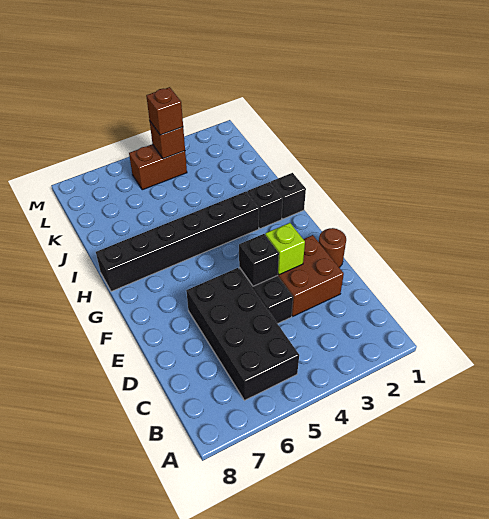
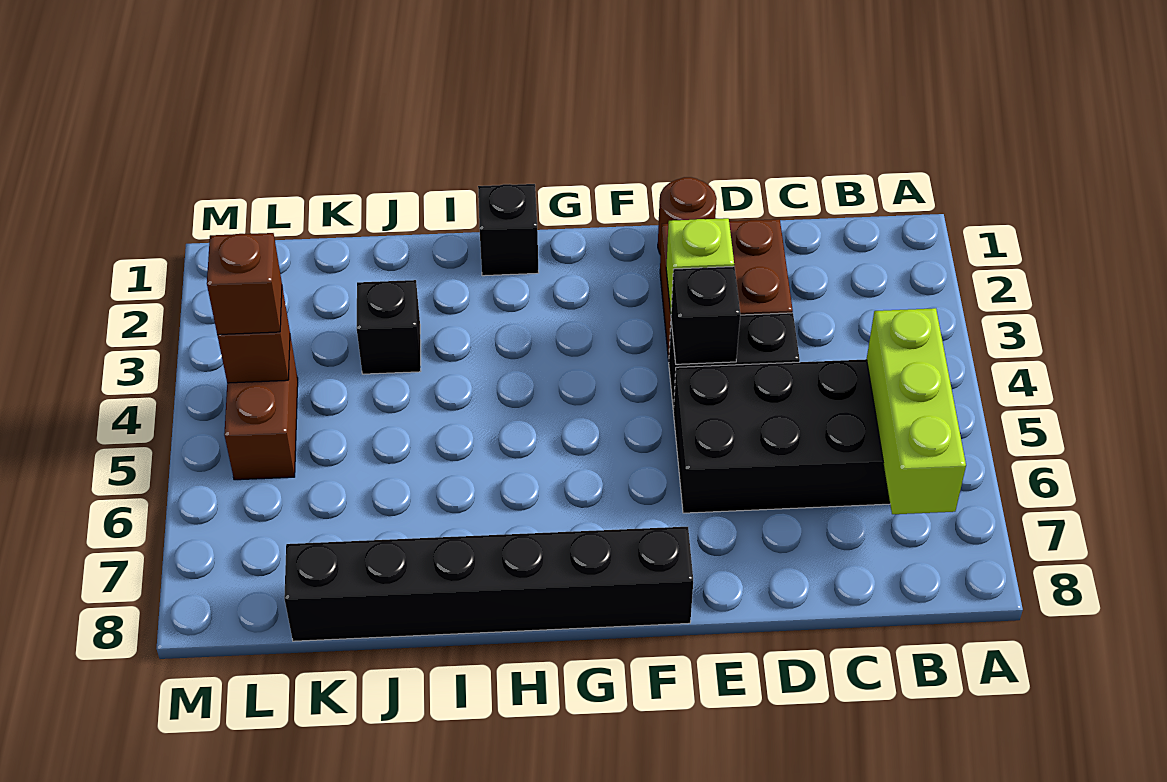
none -> lime brick B5:B7 level 2
black brick H2 level 1 -> black brick J3 level 1
black brick H3:H8 level 1 -> black brick F8:K8 level 1

